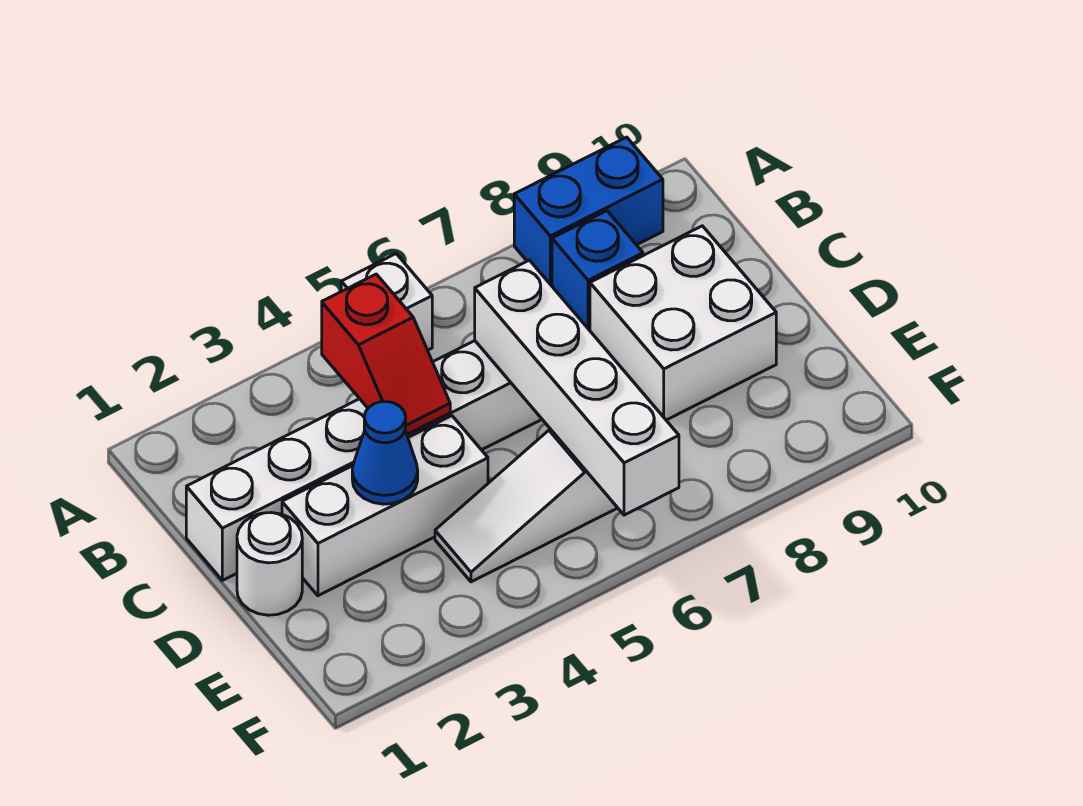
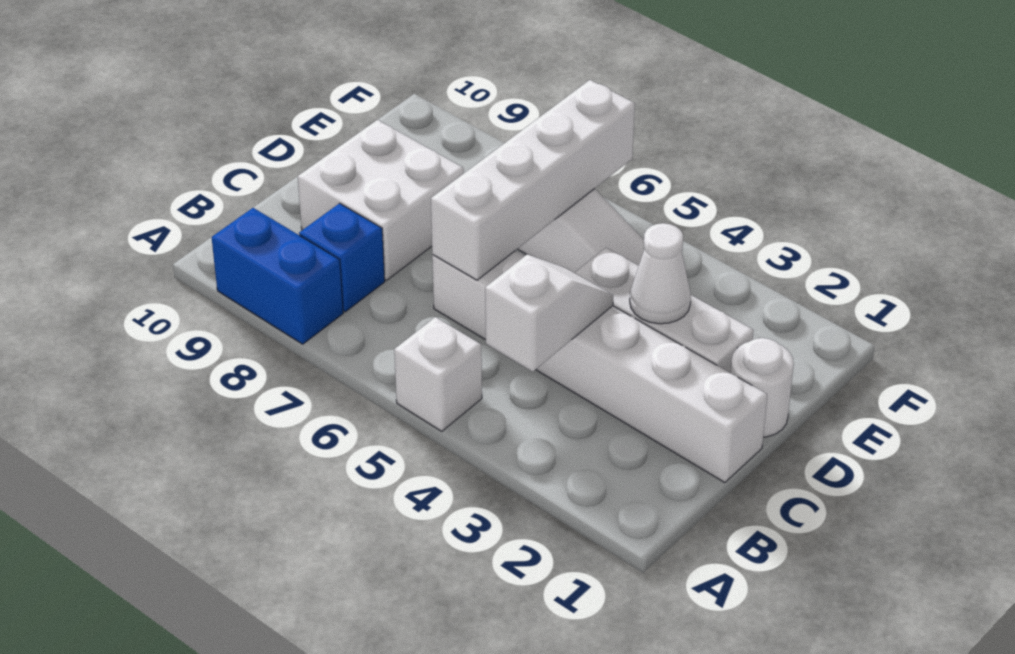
red slope B4:C4 level 2 top B -> white slope B4:C4 level 2 top B
blue cone D3 level 2 -> white cone D3 level 2

